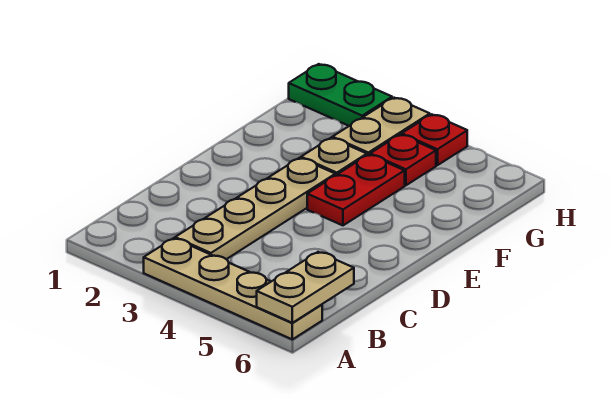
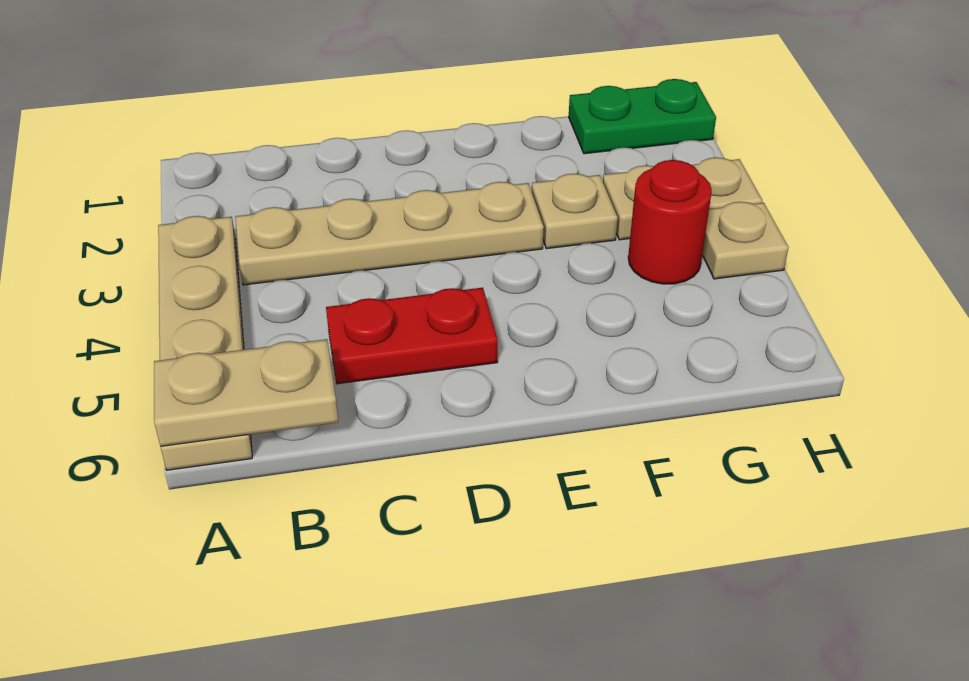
red plate E4:F4 level 1 -> red plate C5:D5 level 1
red plate G4 level 1 -> red round brick G4 level 1
green plate H1:H2 level 1 -> green plate G1:H1 level 1
red plate H4 level 1 -> tan plate H4 level 1

